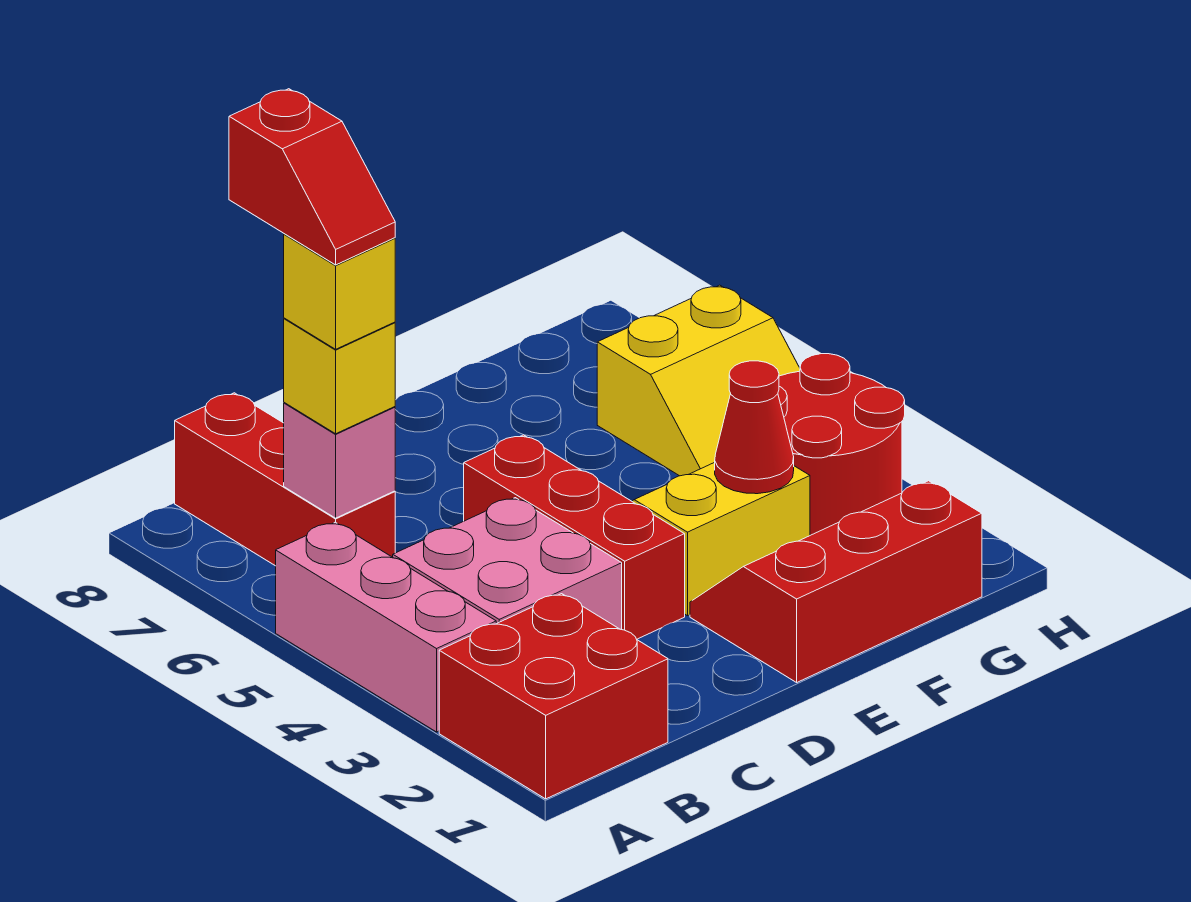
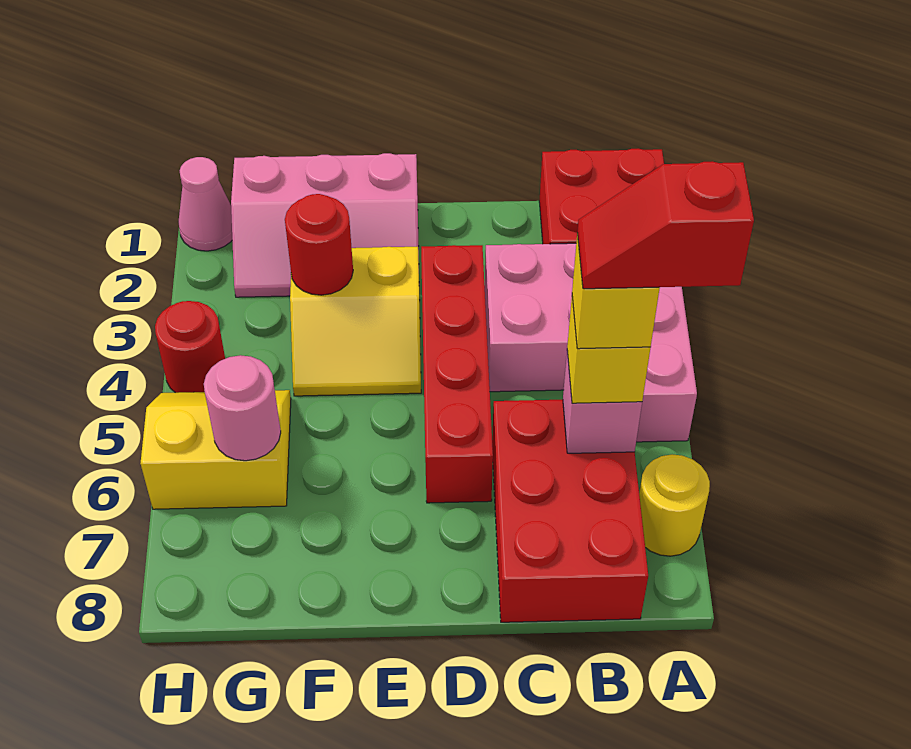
none -> yellow round brick A7 level 1
red brick B6:B8 level 1 -> red brick B6:C8 level 1
red slope B6:B7 level 5 top 7 -> red slope A6:B6 level 5 top A
red brick D3:D5 level 1 -> red brick D3:D6 level 1
red slope E1:G2 level 1 top 1 -> pink slope E1:G2 level 1 top 1
red cone F3 level 2 -> red round brick F3 level 2
red round brick G3:H4 level 1 -> red round brick H4 level 1
none -> pink round brick G6 level 2
none -> pink cone H1 level 1

